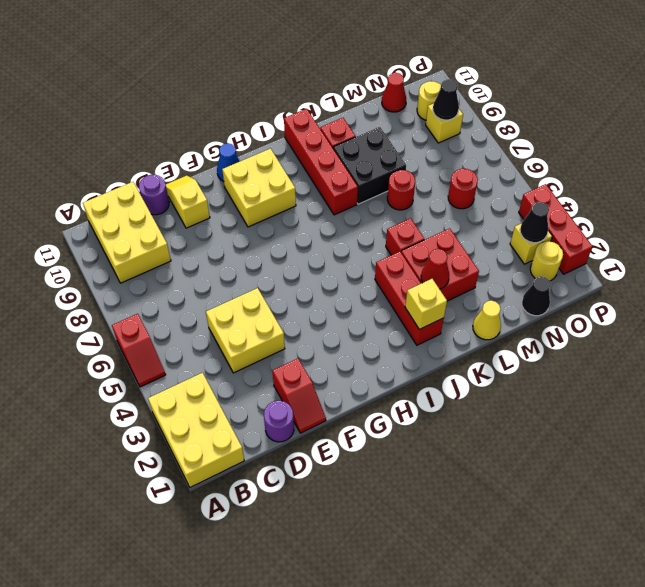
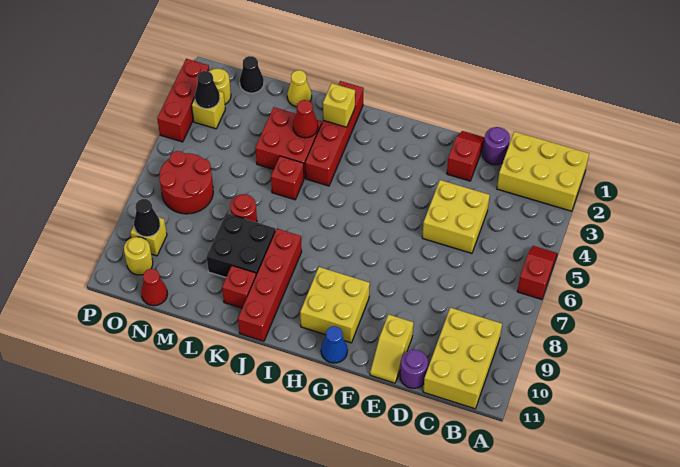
yellow brick A1:B3 level 1 -> yellow brick A1:C2 level 1
red brick J2:J4 level 1 -> red brick J1:J4 level 1
red round brick N6 level 1 -> red round brick N6:O7 level 1

